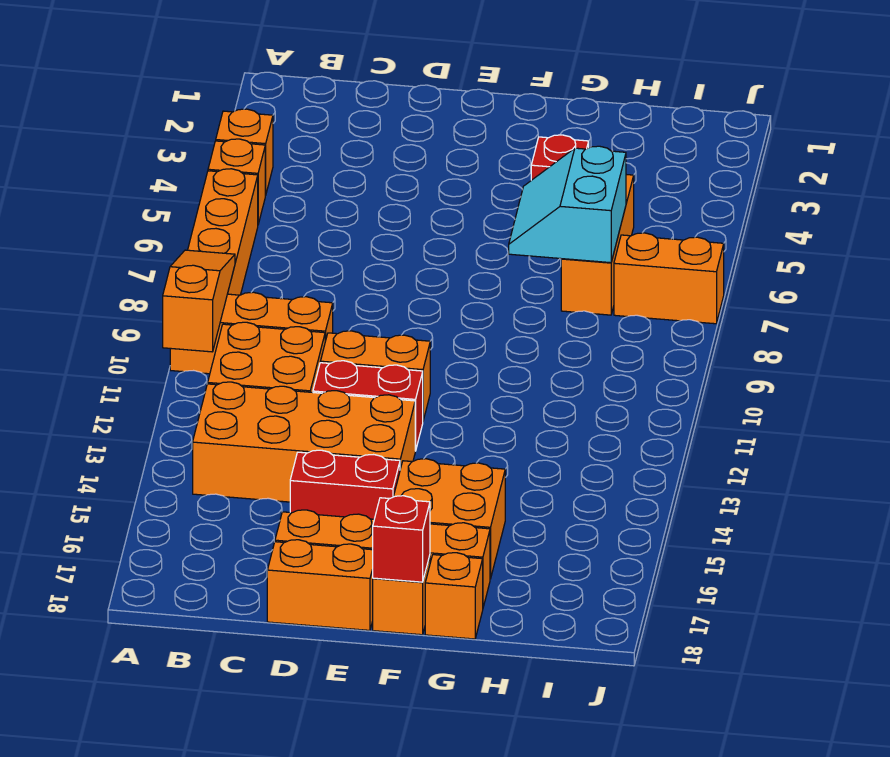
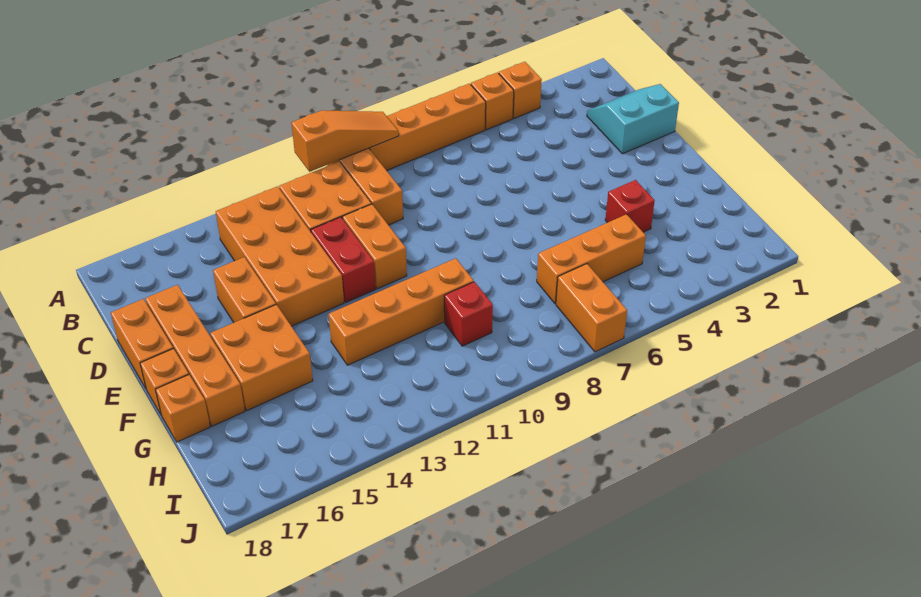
red brick D15:E15 level 1 -> orange brick D15:E15 level 1
red brick F18 level 2 -> red brick H10 level 1
cyan slope G6:H7 level 2 top H -> cyan slope C1:D2 level 1 top D
none -> orange brick G10:G13 level 1

